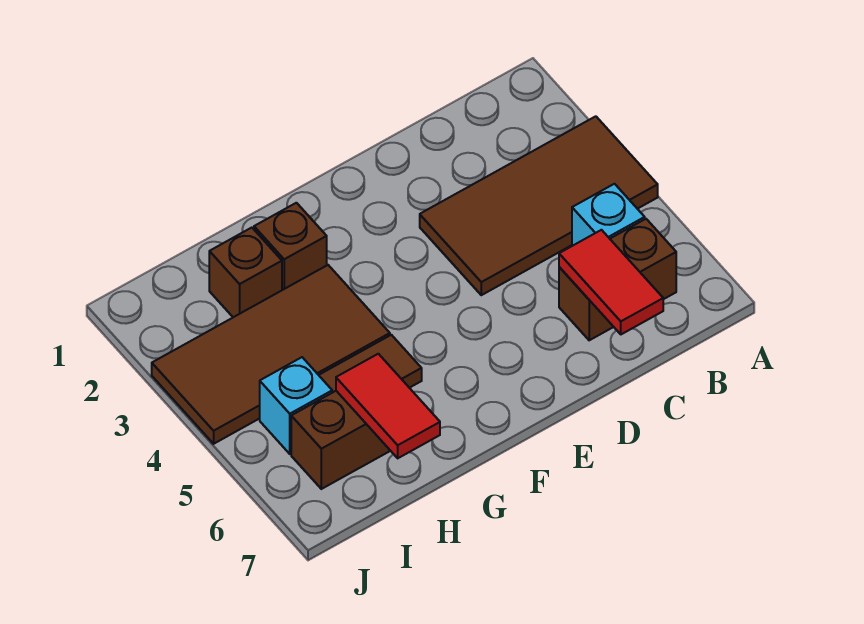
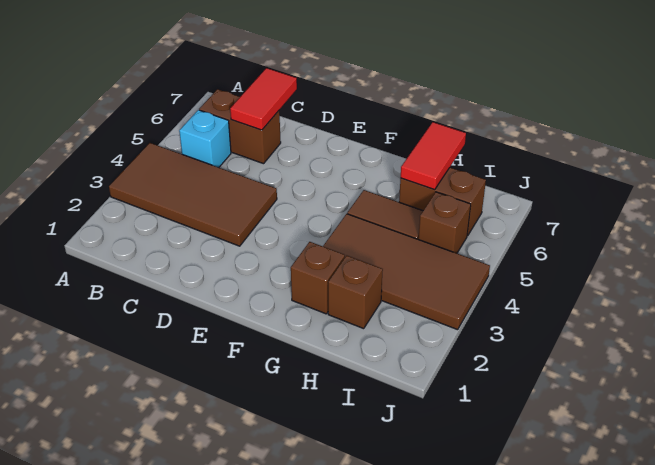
cyan brick I5 level 1 -> brown brick I5 level 1

